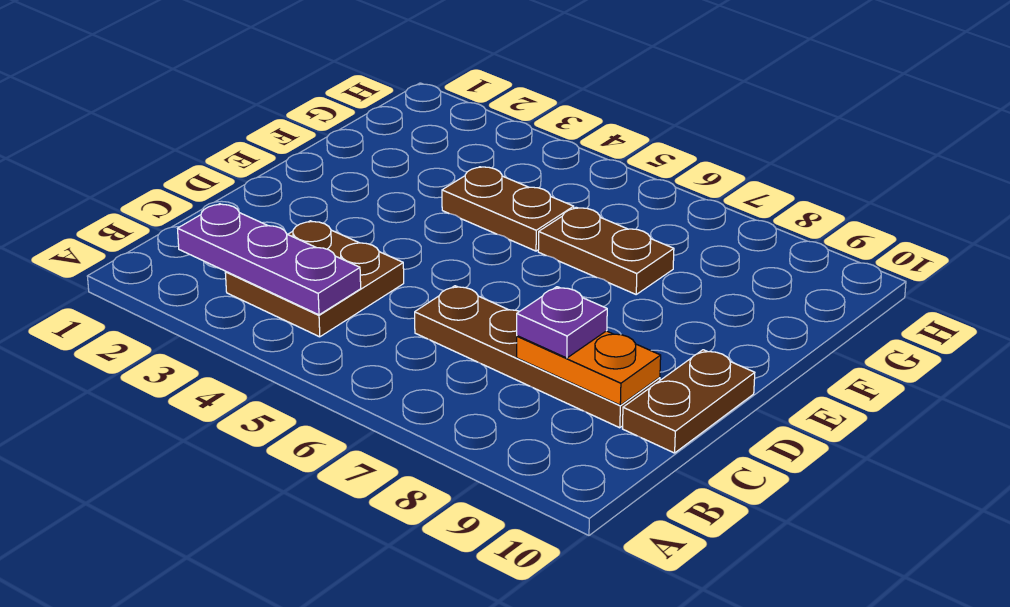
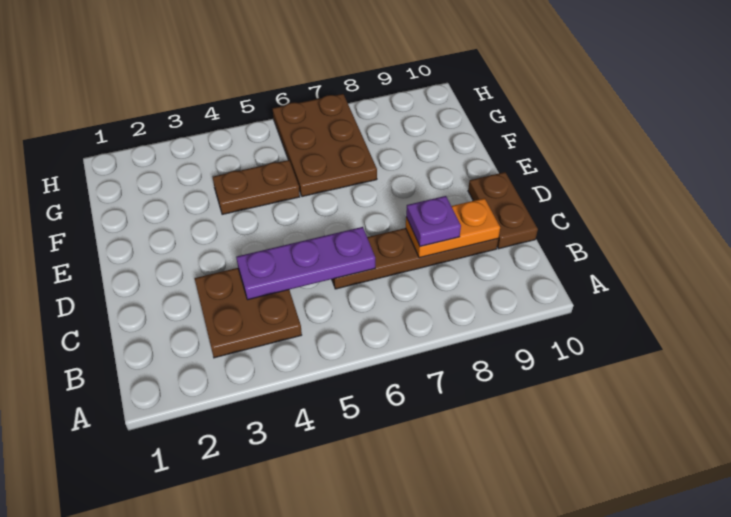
purple plate B2:B4 level 2 -> purple plate C4:C6 level 2
brown plate F6:F7 level 1 -> brown plate F6:H7 level 1

